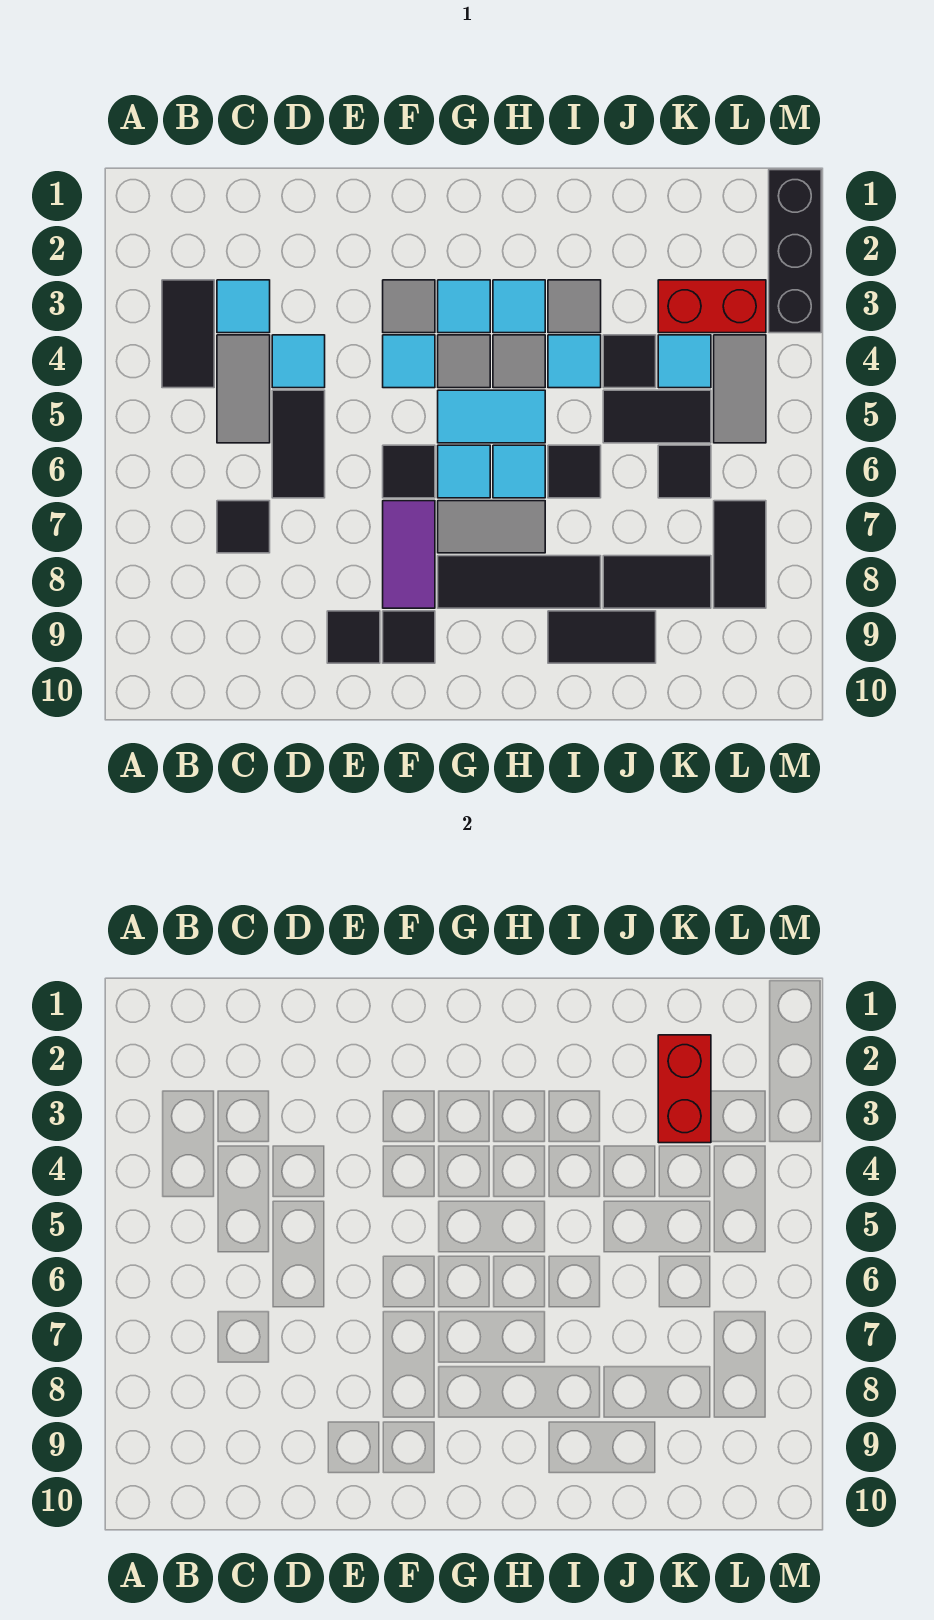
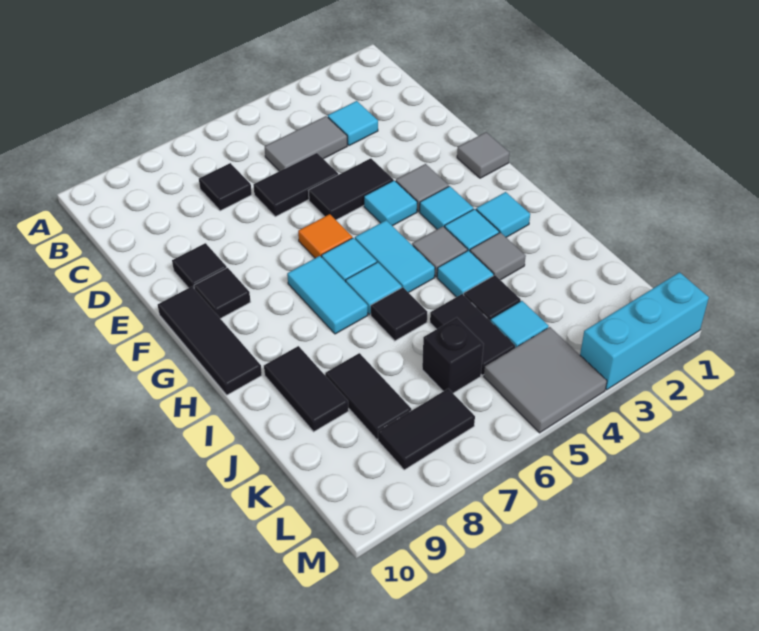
black tile B3:B4 level 1 -> black tile E4:E5 level 1
cyan tile D4 level 1 -> cyan tile H2 level 1
black tile F6 level 1 -> orange tile F6 level 1
purple tile F7:F8 level 1 -> none
grey tile G4 level 1 -> grey tile F1 level 1
grey tile G7:H7 level 1 -> cyan tile G7:H7 level 1
black tile G8:I8 level 1 -> black tile F10:H10 level 1
red brick K2:K3 level 2 -> none
red brick K3:L3 level 1 -> none
black tile K6 level 1 -> black brick K6 level 1
grey tile L4:L5 level 1 -> grey tile L4:M5 level 1
black brick M1:M3 level 1 -> cyan brick M1:M3 level 1

